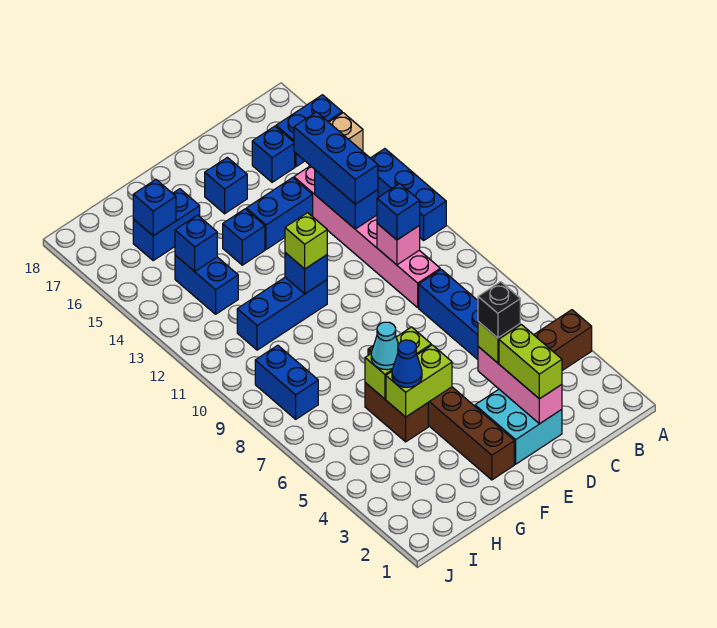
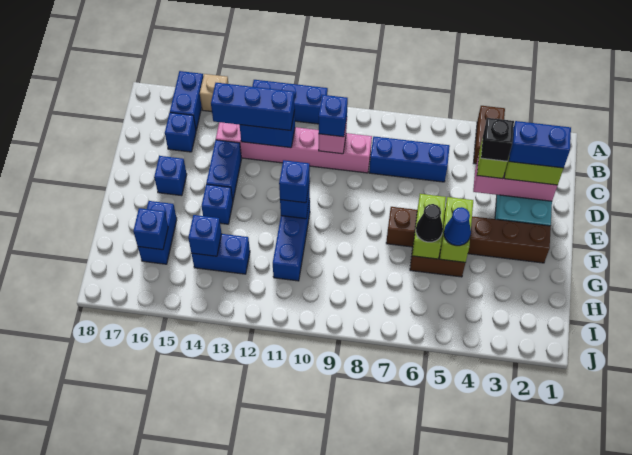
lime brick F11 level 3 -> blue brick F11 level 3
cyan cone G6 level 3 -> black cone G6 level 3
blue brick I8:I9 level 1 -> blue brick D2:D3 level 4

